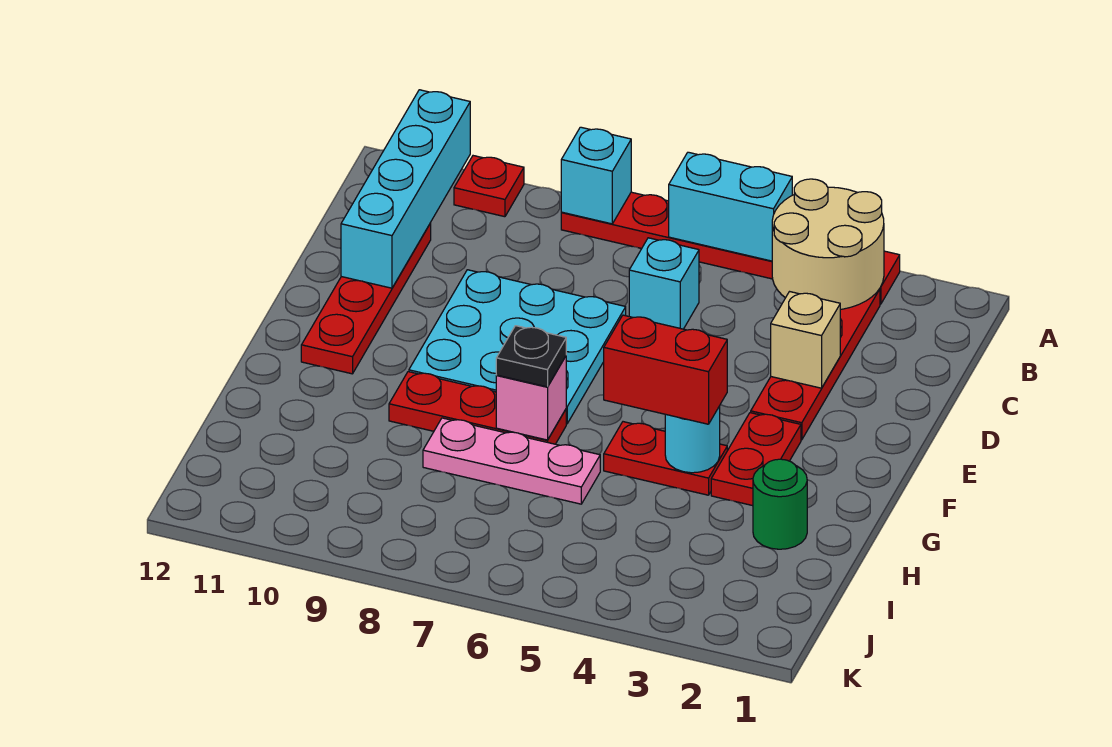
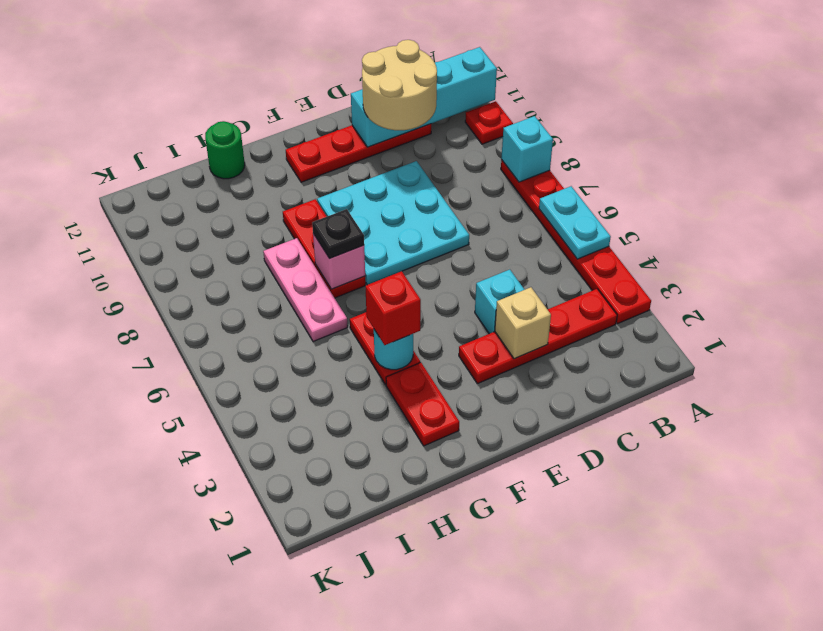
tan round brick A3:B4 level 2 -> tan round brick C10:D11 level 3
cyan brick A5:A6 level 2 -> cyan plate A5:A6 level 2
cyan brick C6 level 1 -> cyan brick D4 level 1
red plate F3:G3 level 1 -> red plate G2:G3 level 1
red brick G4:G5 level 3 -> red brick G4 level 3
green round brick H2 level 1 -> green round brick H12 level 1

